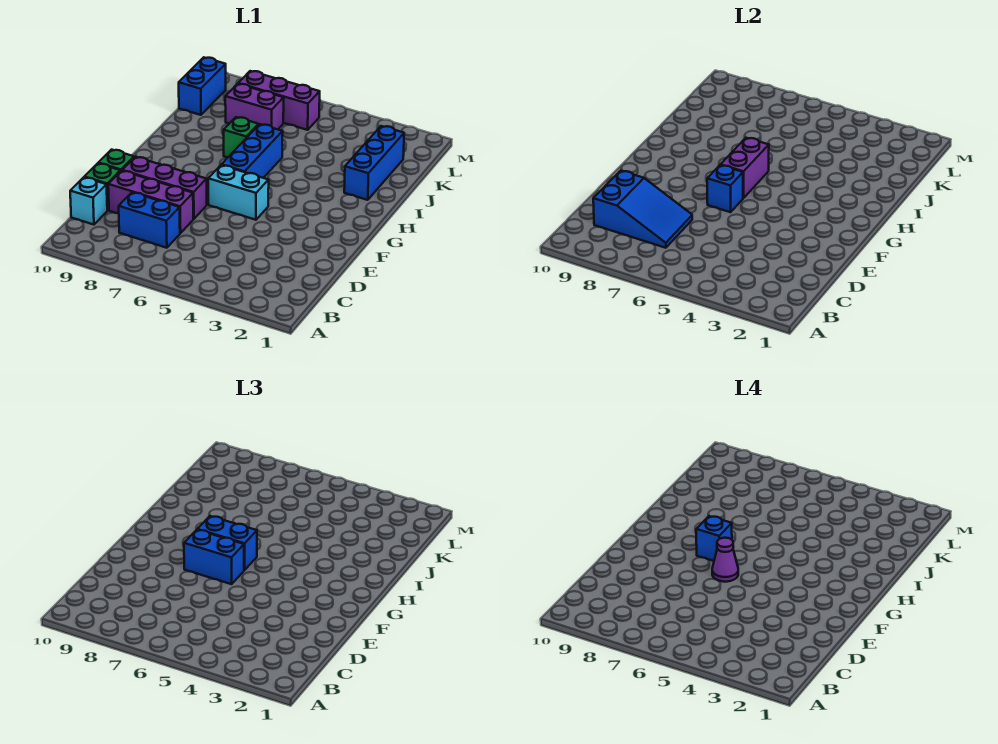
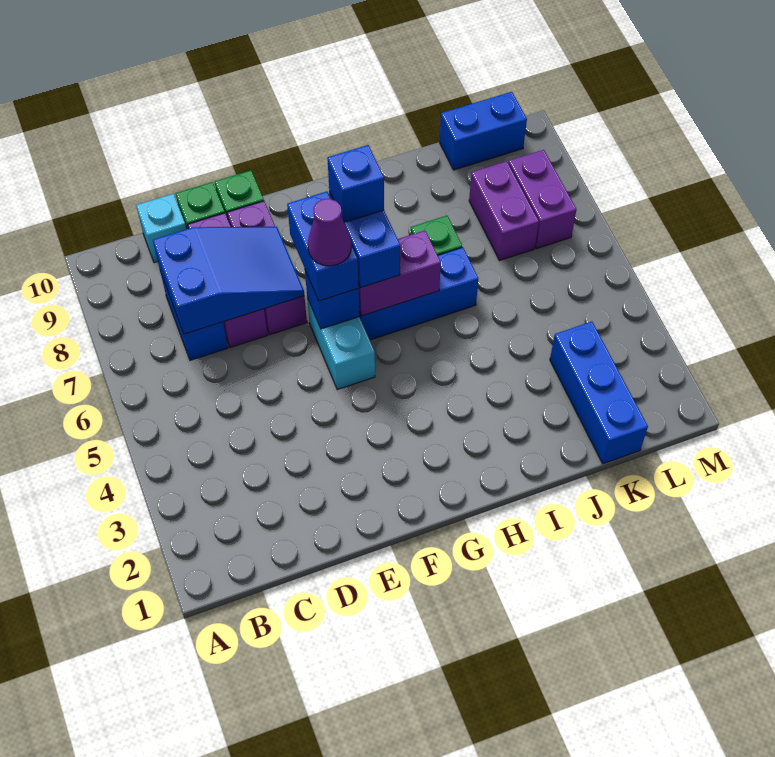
blue slope C7:D9 level 2 top 9 -> blue slope C7:E8 level 2 top C
blue brick I2:K2 level 1 -> blue brick K1:K3 level 1
purple brick L6:L8 level 1 -> purple brick L7:L8 level 1

